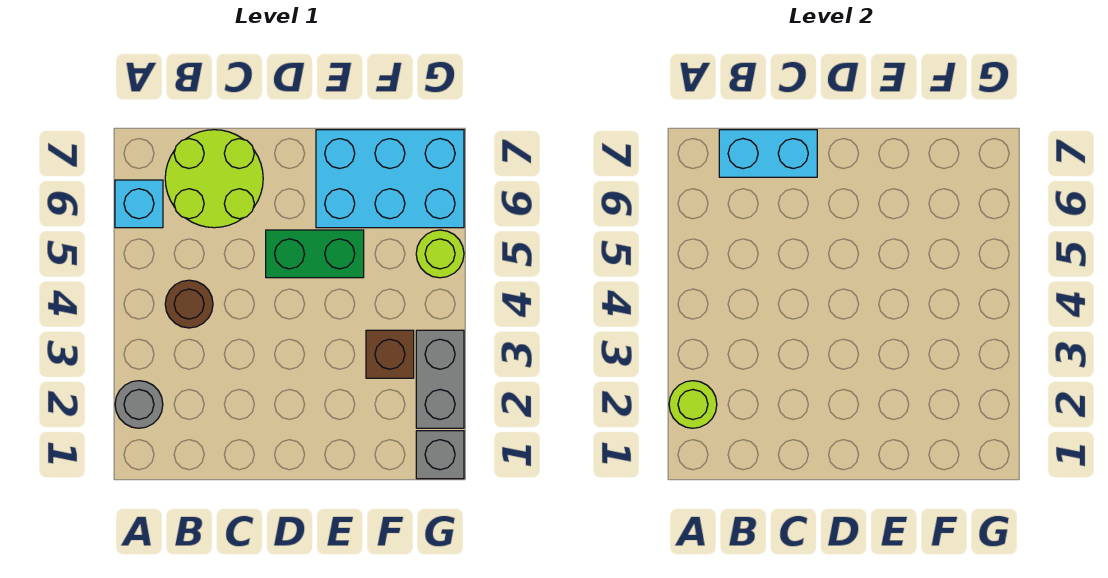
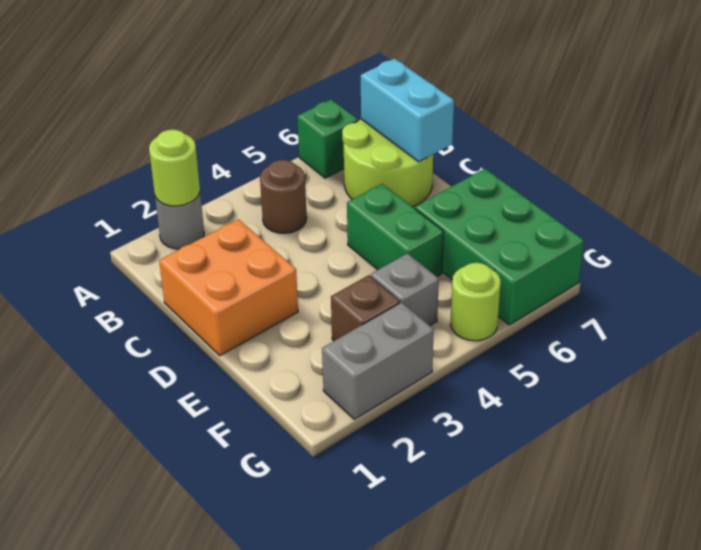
cyan brick A6 level 1 -> green brick A6 level 1
none -> orange brick C1:D2 level 1
cyan brick E6:G7 level 1 -> green brick E6:G7 level 1
grey brick G1 level 1 -> grey brick F4 level 1

